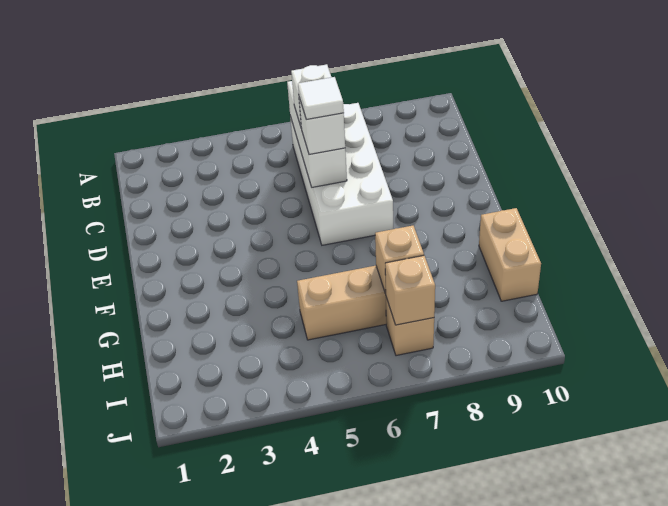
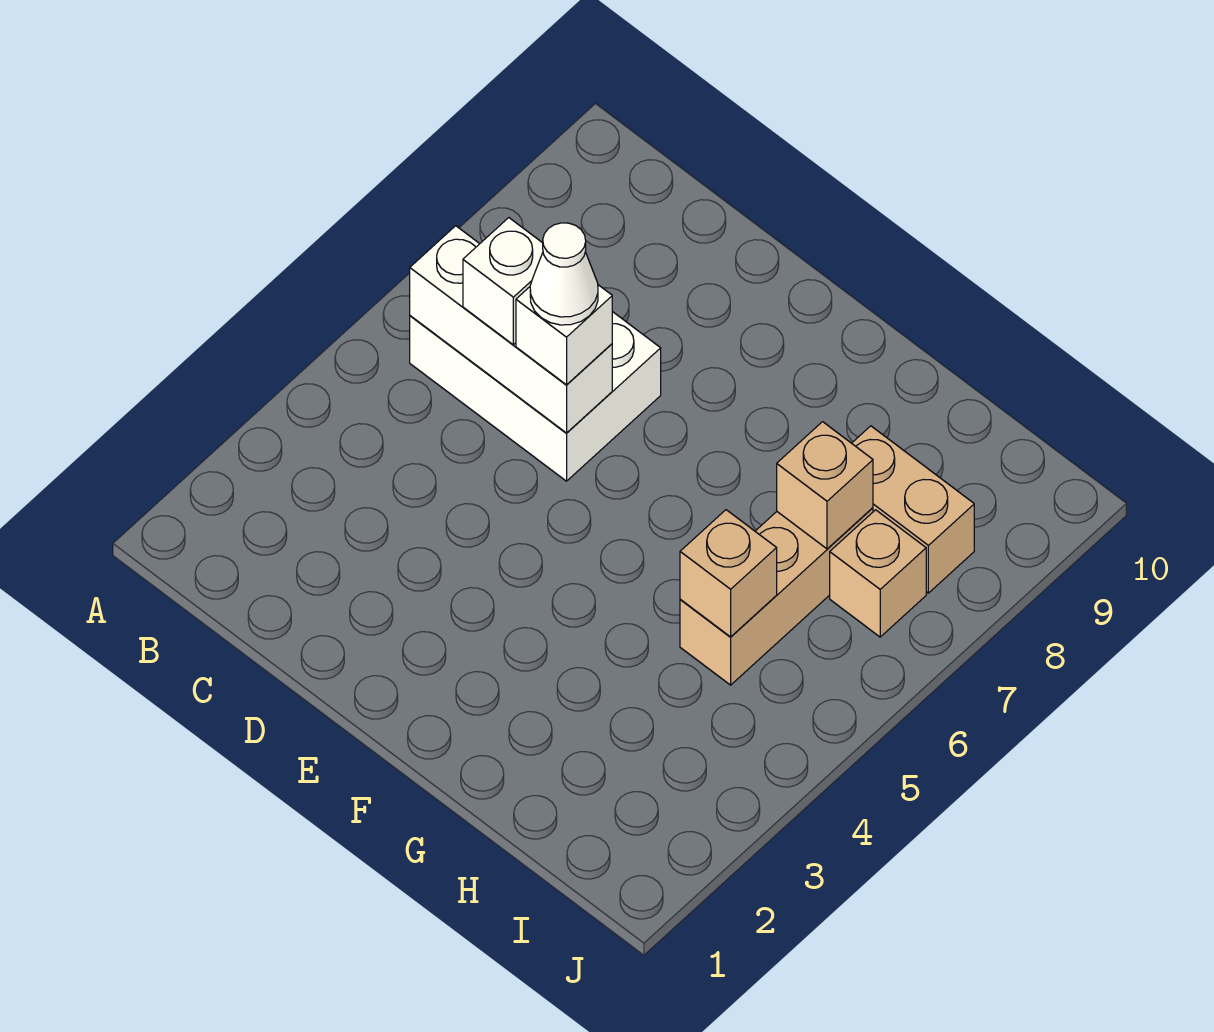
white brick B6:E7 level 1 -> white brick B6:D7 level 1
white tile D6 level 4 -> white cone D6 level 4
tan brick G10:H10 level 1 -> tan brick H8:I8 level 1
tan brick I7 level 2 -> tan brick H5 level 2

